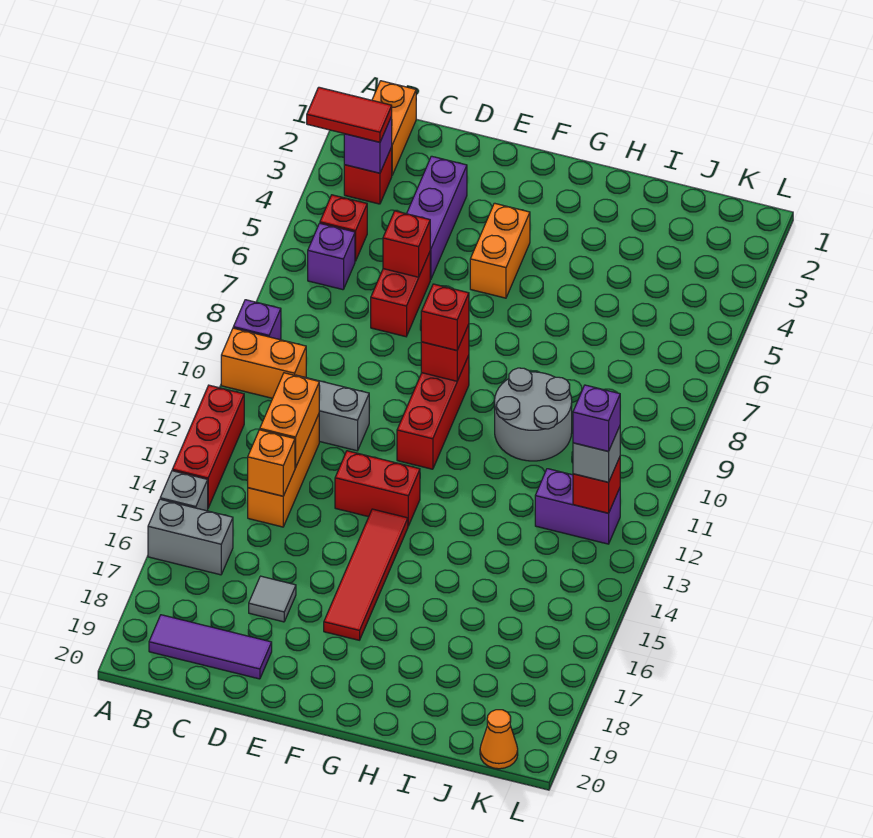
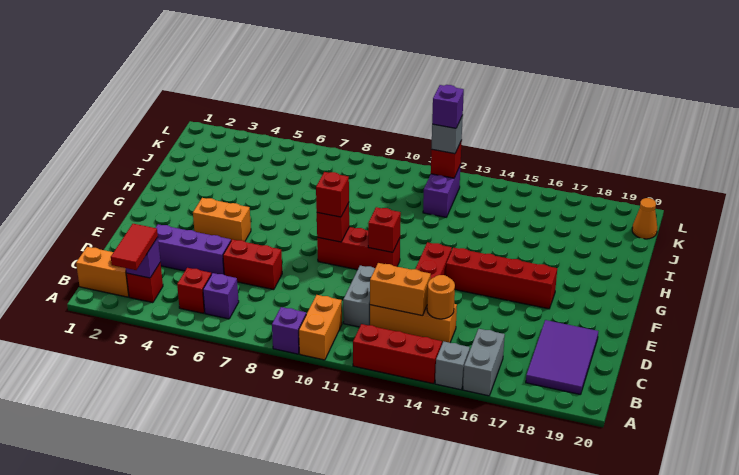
purple tile B19:D19 level 1 -> purple tile B18:D19 level 1
orange brick C14 level 2 -> orange round brick C14 level 2
red brick D6 level 2 -> red brick F11 level 2
grey tile D17 level 1 -> none
red tile F14:F17 level 1 -> red brick F14:F17 level 1
grey round brick H9:I10 level 1 -> none

